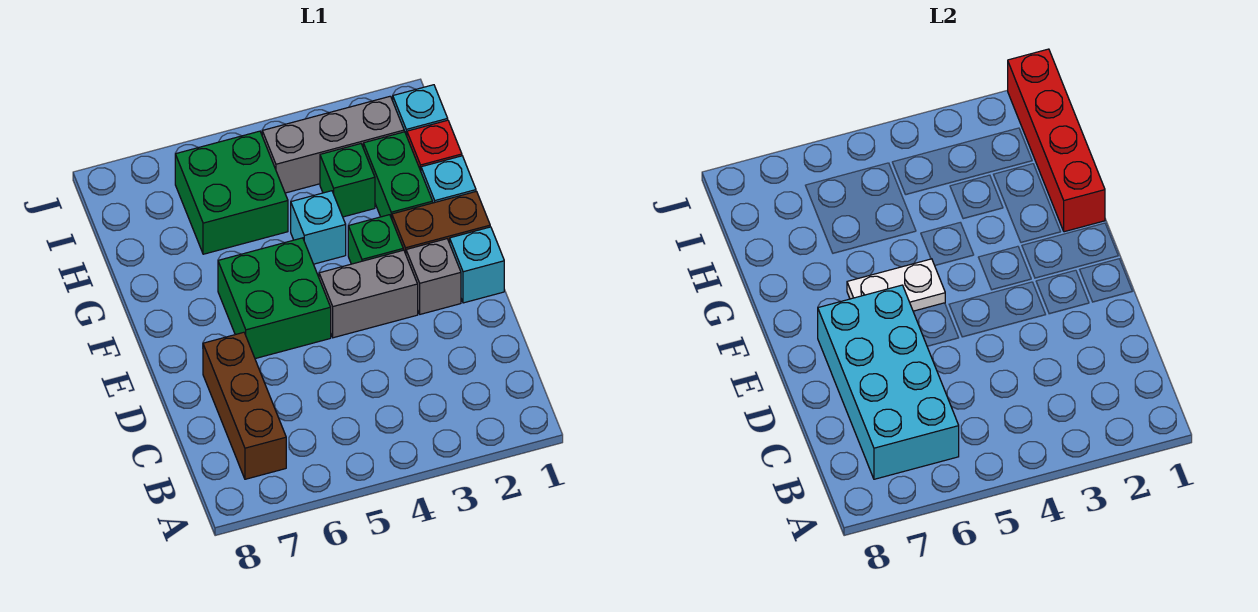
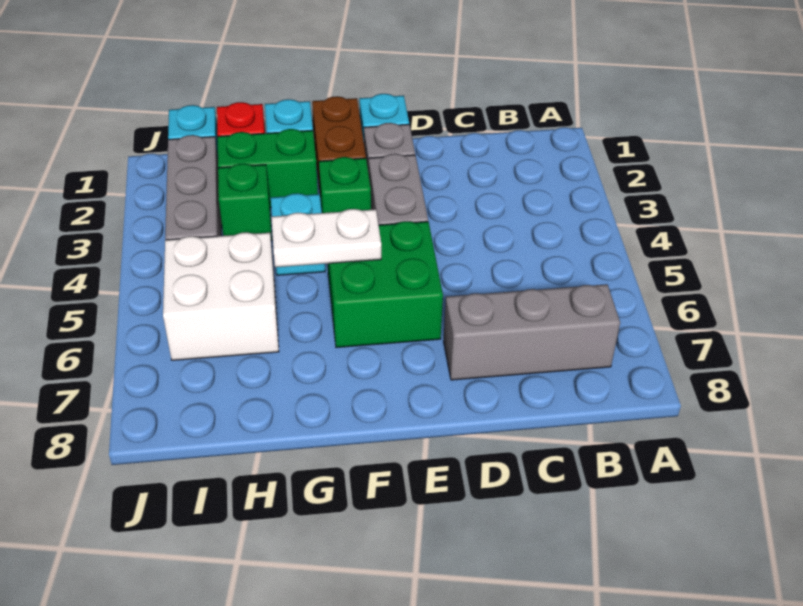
cyan brick B6:E7 level 2 -> none
brown brick B7:D7 level 1 -> grey brick B7:D7 level 1
white plate F5:F6 level 2 -> white plate F5:G5 level 2
red brick G1:J1 level 2 -> none
green brick H5:I6 level 1 -> white brick H5:I6 level 1

